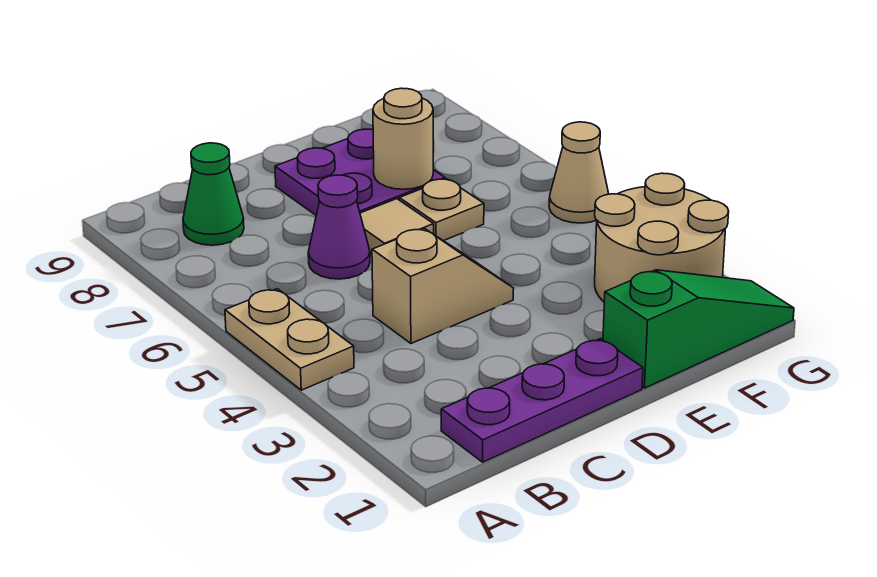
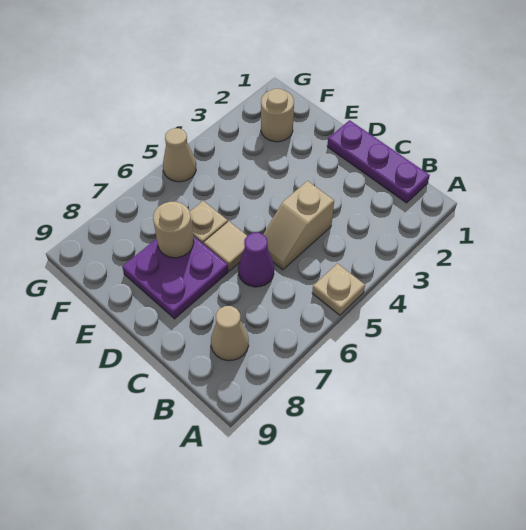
tan plate A4:A5 level 1 -> tan plate A5 level 1
green cone B8 level 1 -> tan cone B8 level 1
tan slope C4:D4 level 1 top C -> tan slope C4:C5 level 1 top 4
green slope E1:G1 level 1 top E -> none
tan round brick F2:G3 level 1 -> tan round brick F2 level 1

